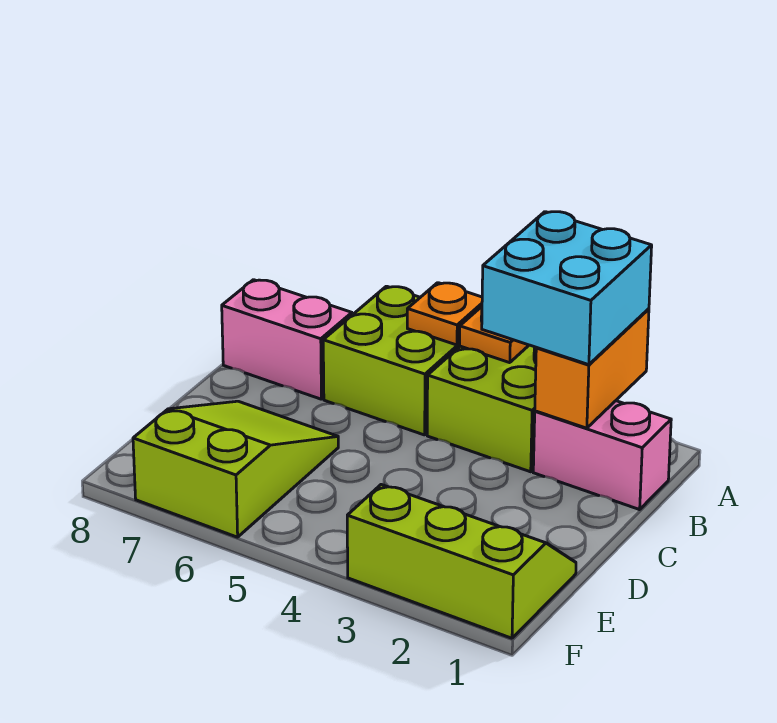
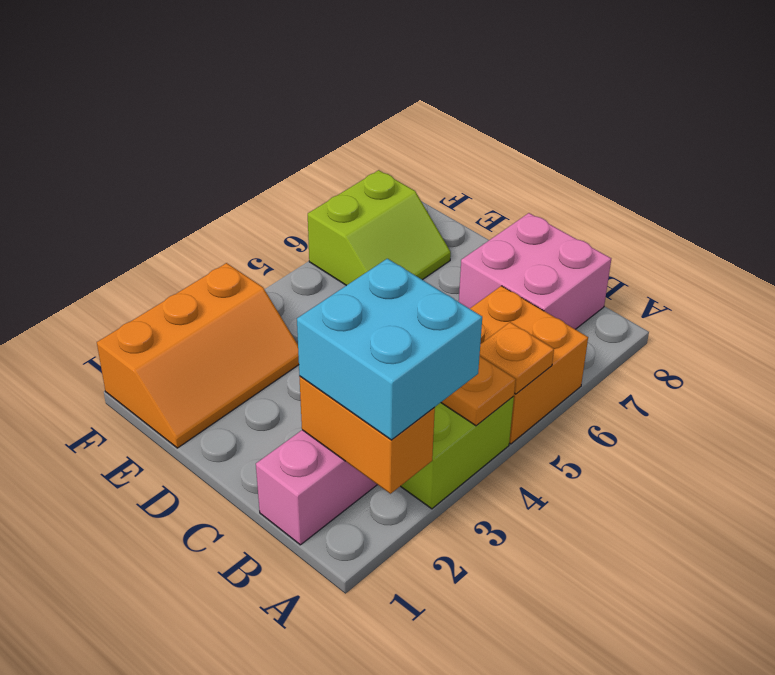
lime brick A5:B6 level 1 -> orange brick A5:B6 level 1
pink brick B7:B8 level 1 -> pink brick B7:C8 level 1
lime slope D6:F7 level 1 top F -> lime slope E6:F7 level 1 top F
lime slope E1:F3 level 1 top F -> orange slope E1:F3 level 1 top F

